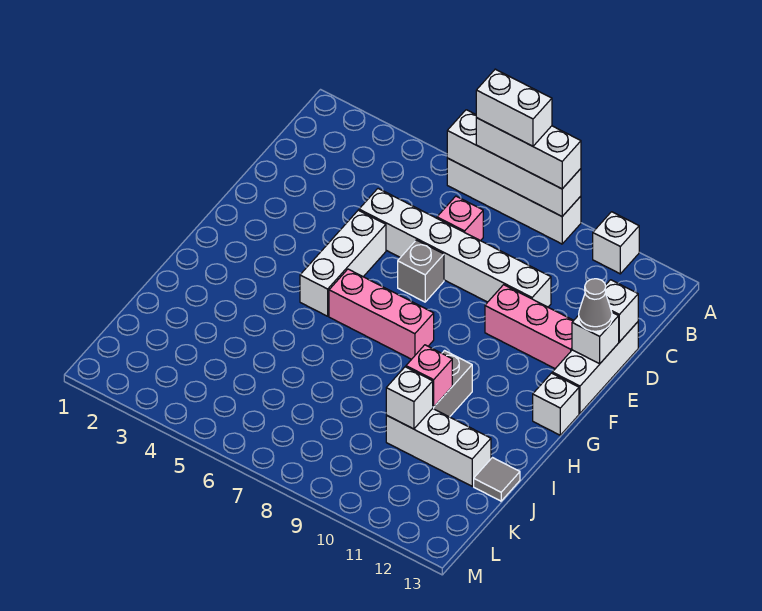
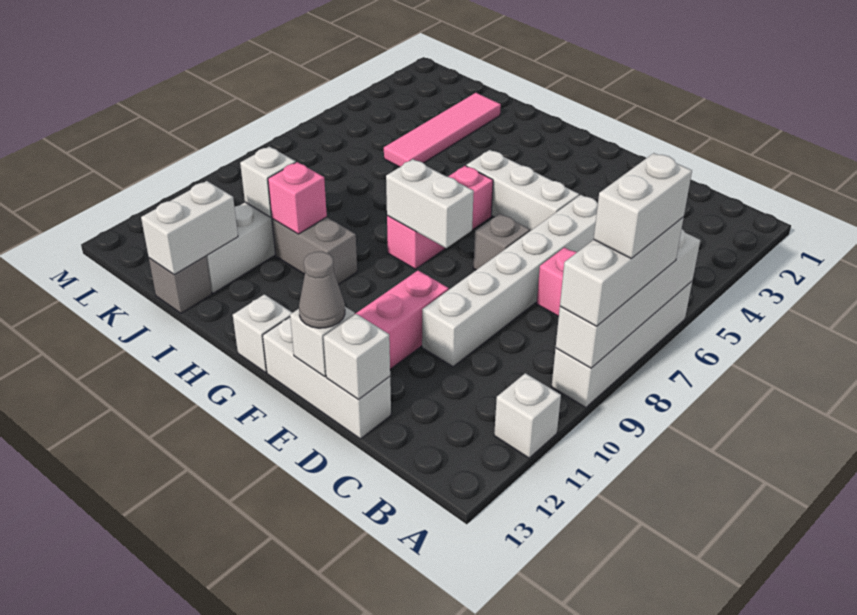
none -> white brick F8:G8 level 2
none -> pink tile J2:J5 level 1
none -> white brick J12:J13 level 2
grey tile J13 level 1 -> grey brick J13 level 1

